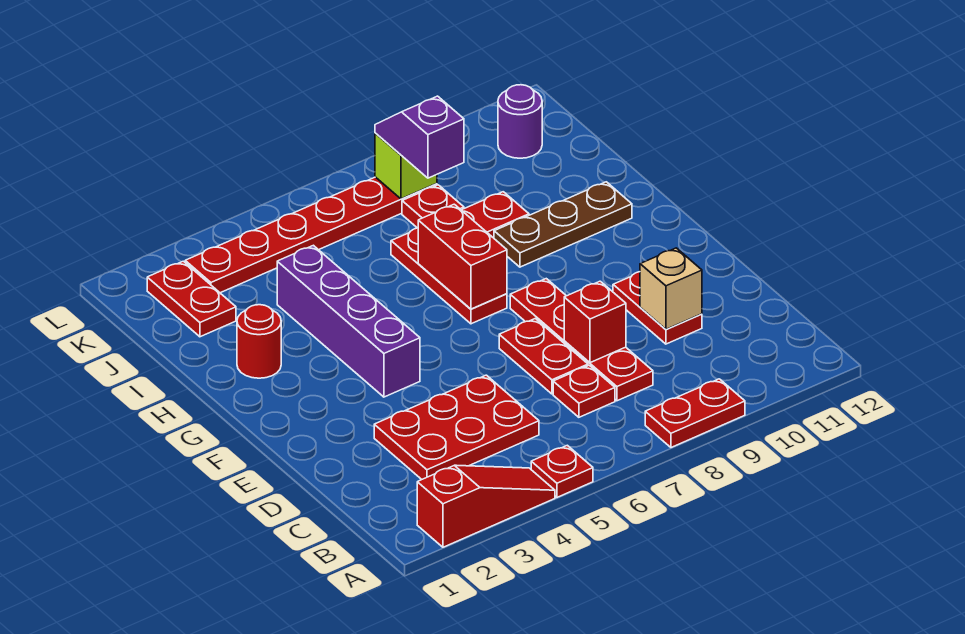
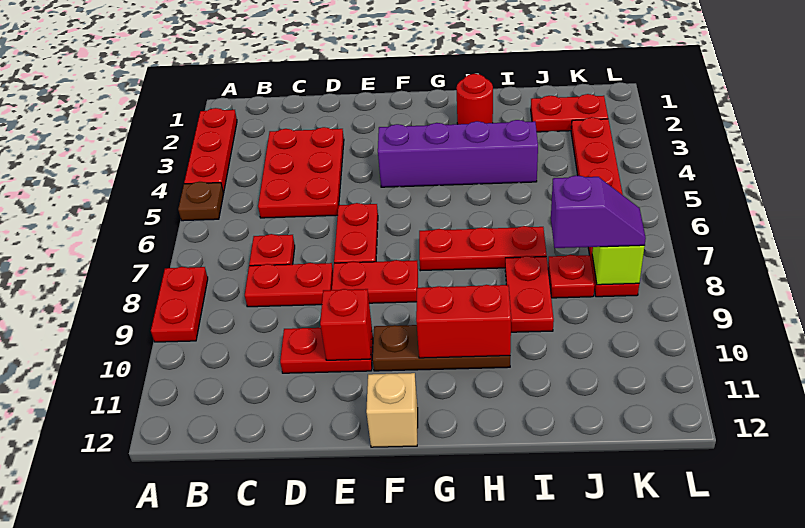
red slope A2:A4 level 1 top 2 -> red plate A2:A4 level 1
red plate A5 level 1 -> brown plate A5 level 1
red plate D7:E7 level 1 -> red plate E6:E7 level 1
red brick D8 level 2 -> red brick E10 level 2
tan brick D10 level 2 -> tan brick F12 level 1
red brick G7:H7 level 2 -> red brick G10:H10 level 2
brown plate H9:H11 level 1 -> brown plate F10:H10 level 1
purple round brick K11 level 1 -> none

